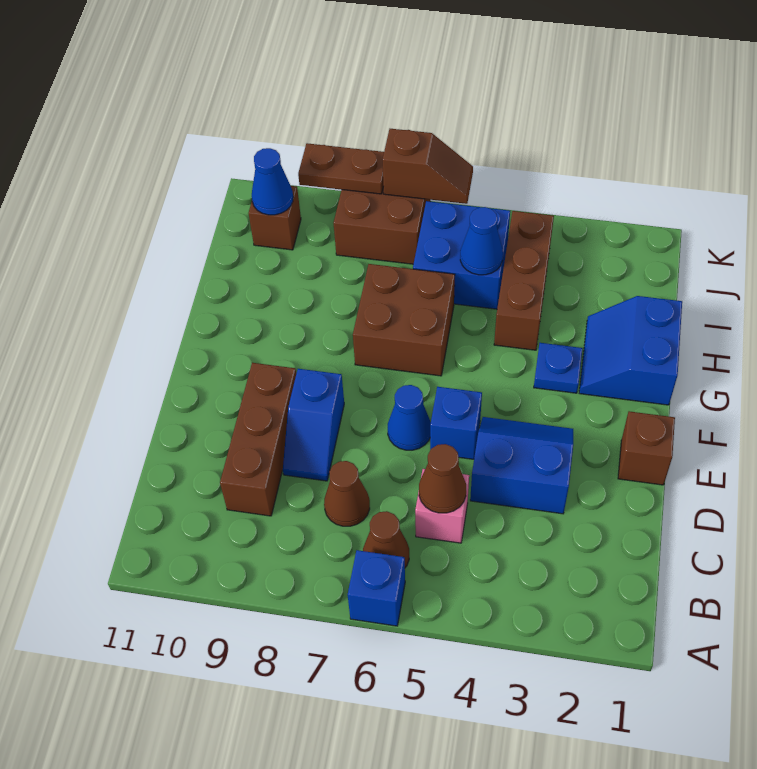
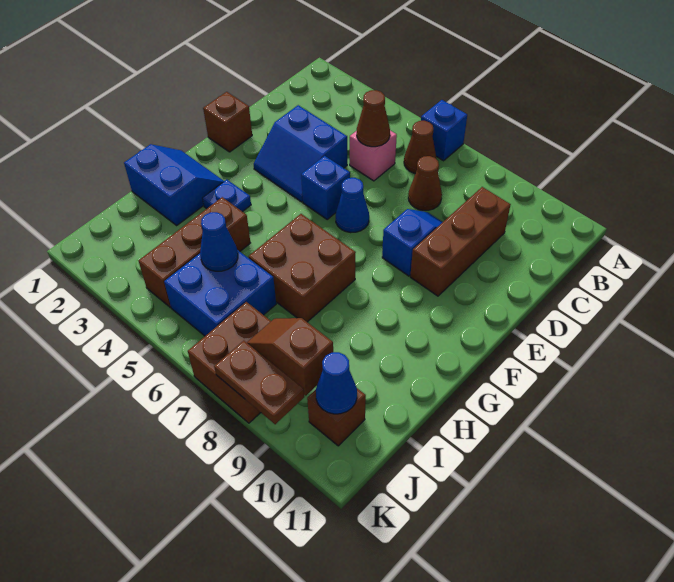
blue slope G1:H2 level 1 top 1 -> blue slope G1:H2 level 1 top H
brown slope K6:K7 level 2 top 7 -> brown slope J8:J9 level 2 top 9

